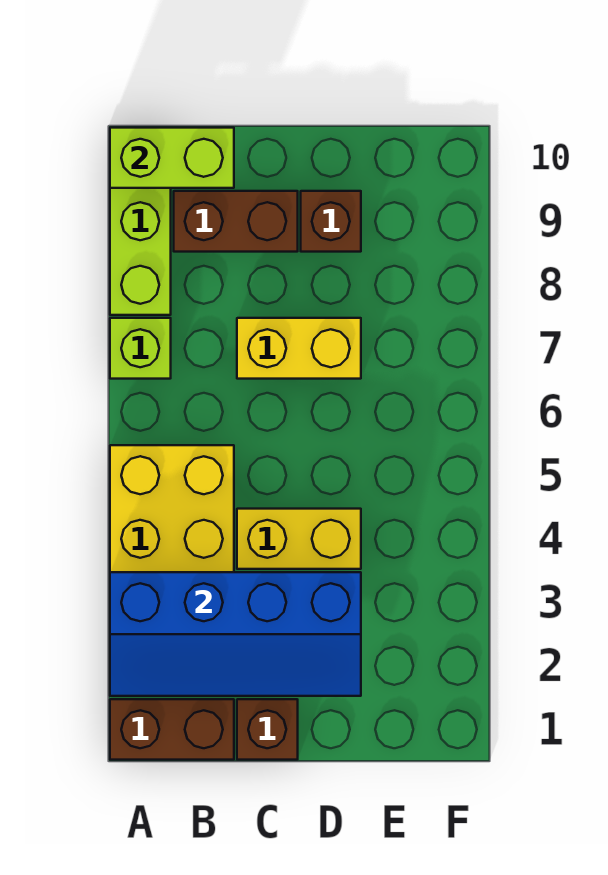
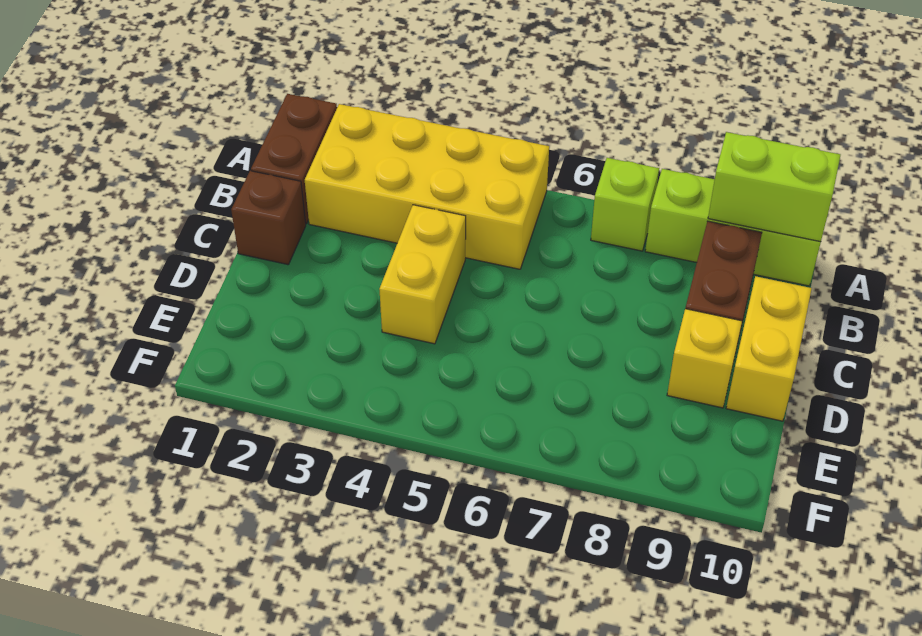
blue slope A2:D3 level 2 top 3 -> none
lime brick A10:B10 level 2 -> lime brick A9:A10 level 2
yellow brick C7:D7 level 1 -> yellow brick C10:D10 level 1
brown brick D9 level 1 -> yellow brick D9 level 1

